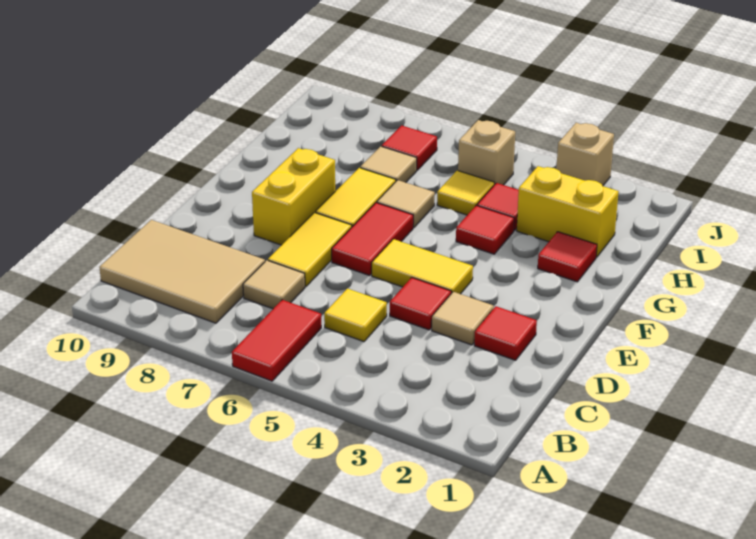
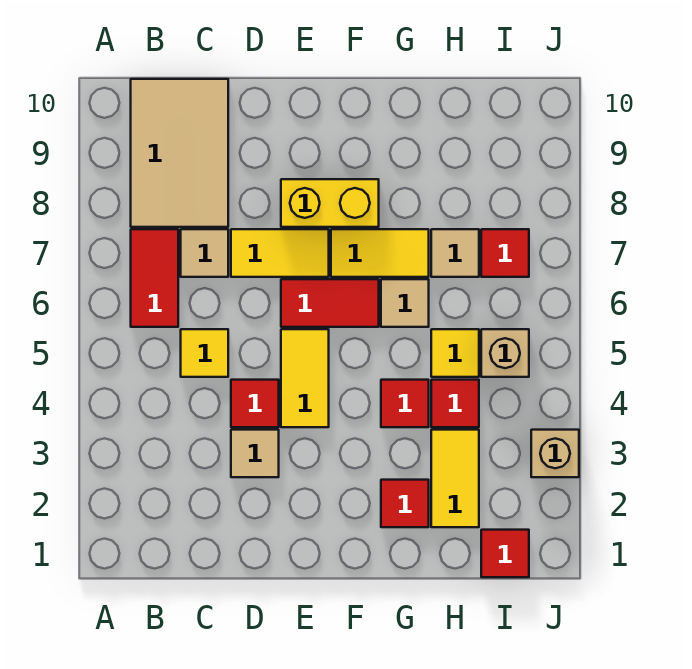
red tile A6:B6 level 1 -> red tile B6:B7 level 1
red tile D2 level 1 -> red tile I1 level 1
yellow brick H2:H3 level 1 -> yellow tile H2:H3 level 1

